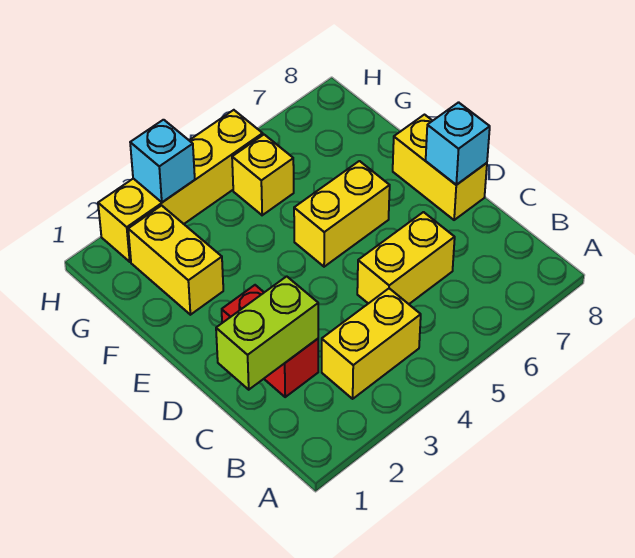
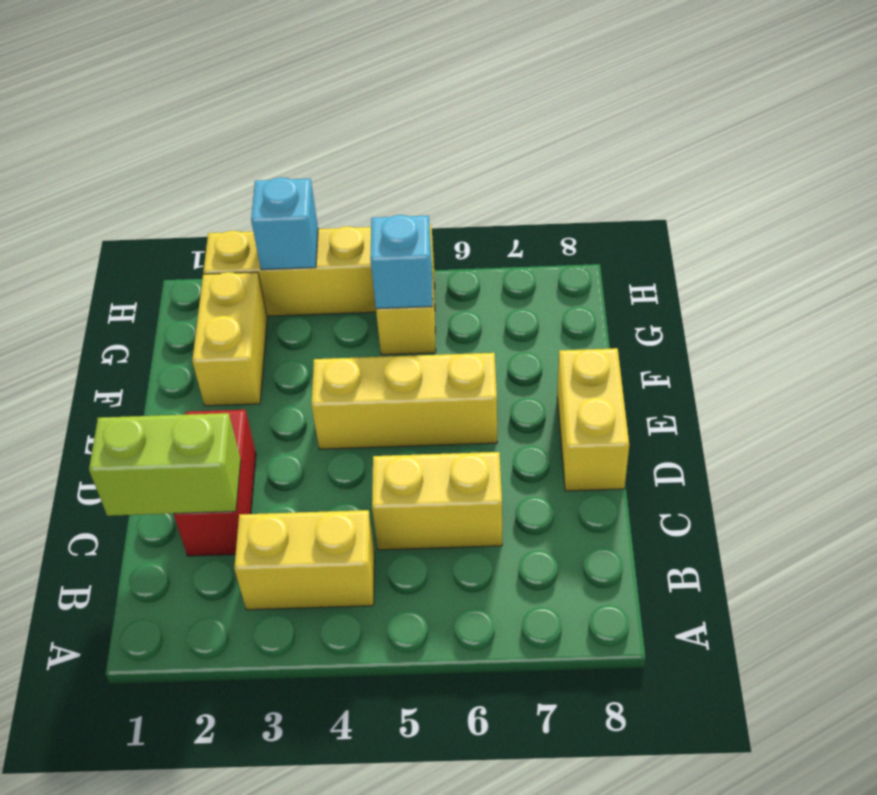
cyan brick D8 level 2 -> cyan brick G5 level 2
yellow brick E5:E6 level 1 -> yellow brick E4:E6 level 1

